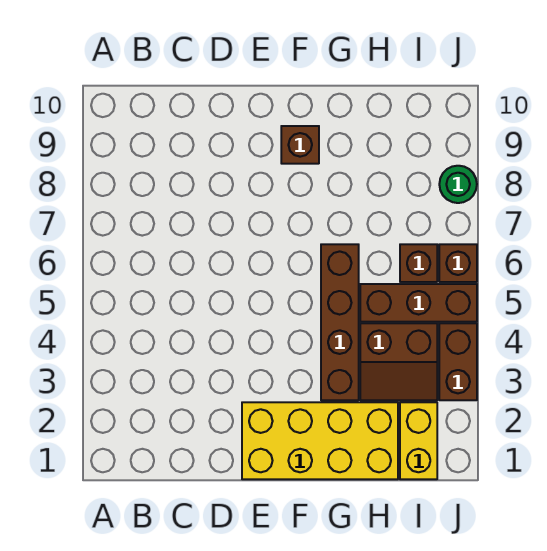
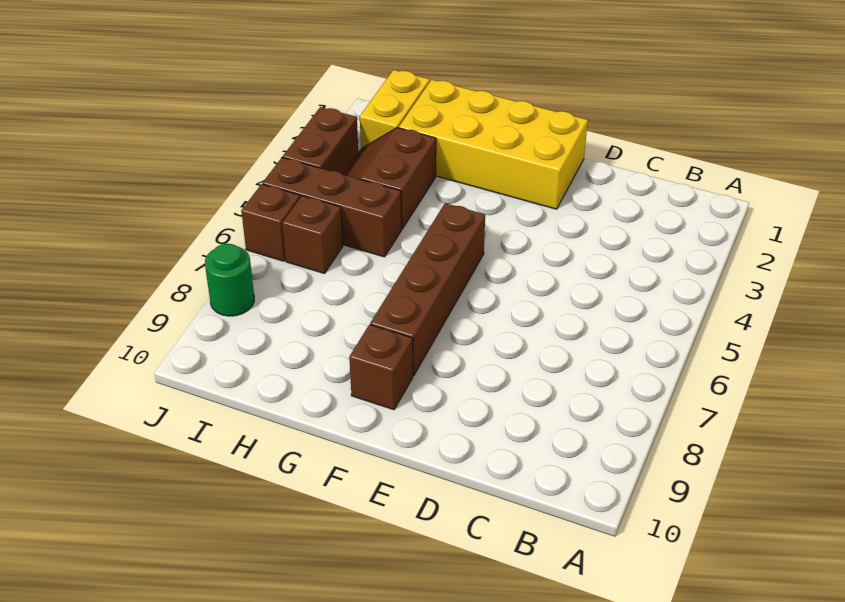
brown brick G3:G6 level 1 -> brown brick F5:F8 level 1
brown slope H3:I4 level 1 top 4 -> brown slope H3:I4 level 1 top H

